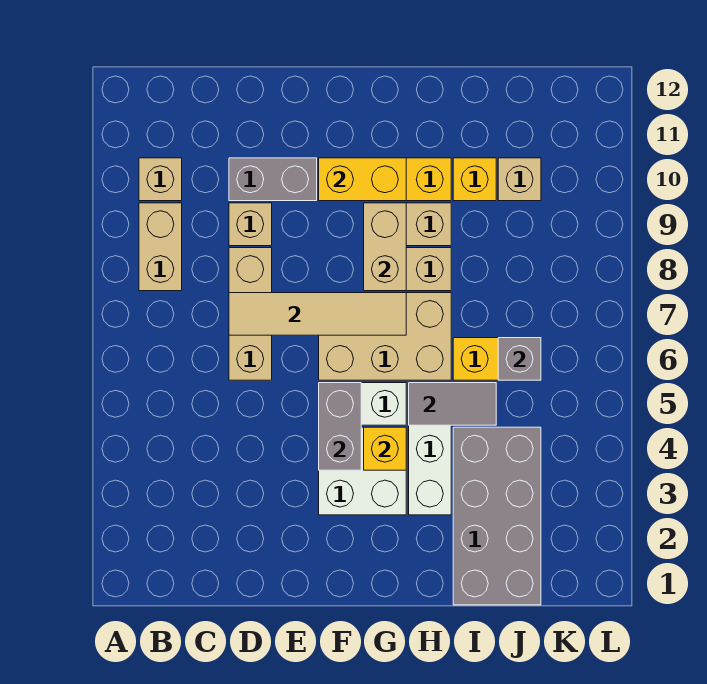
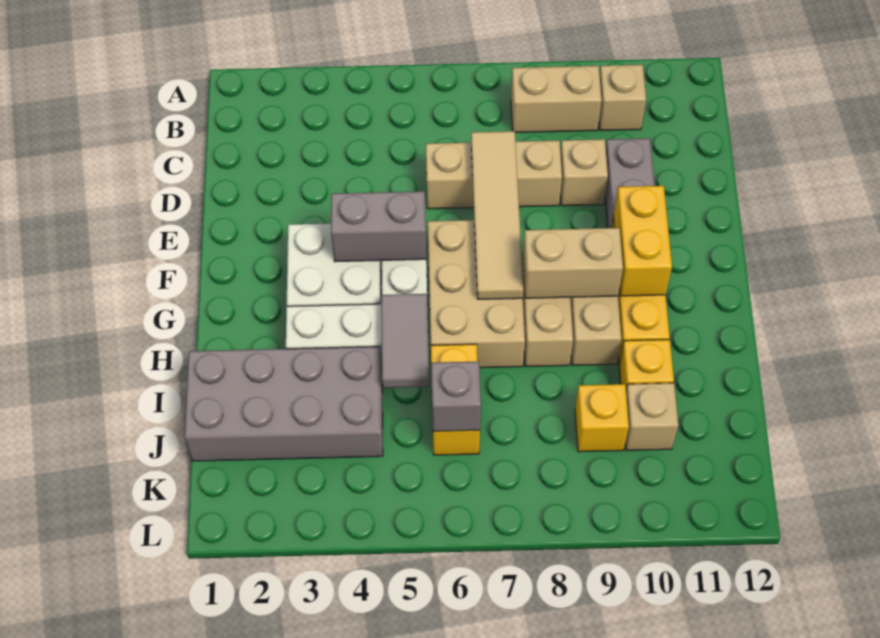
yellow brick G4 level 2 -> yellow brick J9 level 1

